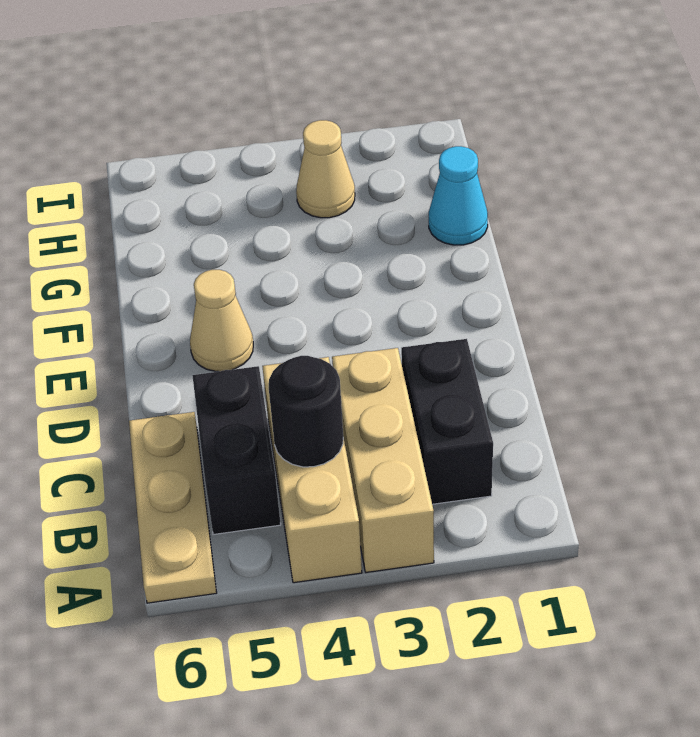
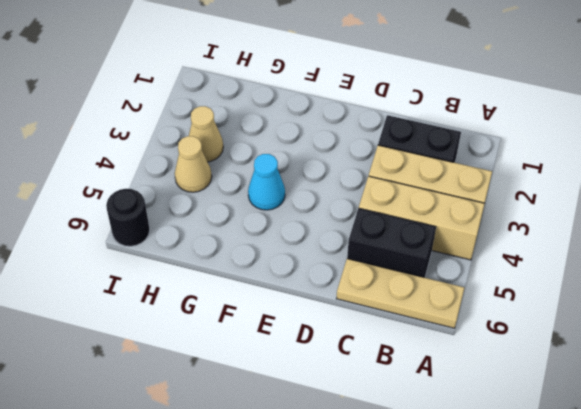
black round brick B4 level 2 -> black round brick I6 level 1
tan cone E5 level 1 -> tan cone H4 level 1
cyan cone G1 level 1 -> cyan cone F4 level 1

